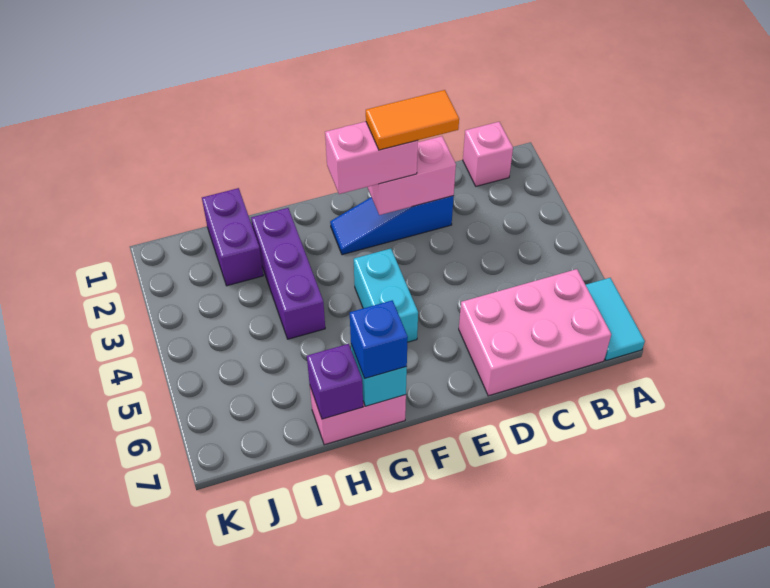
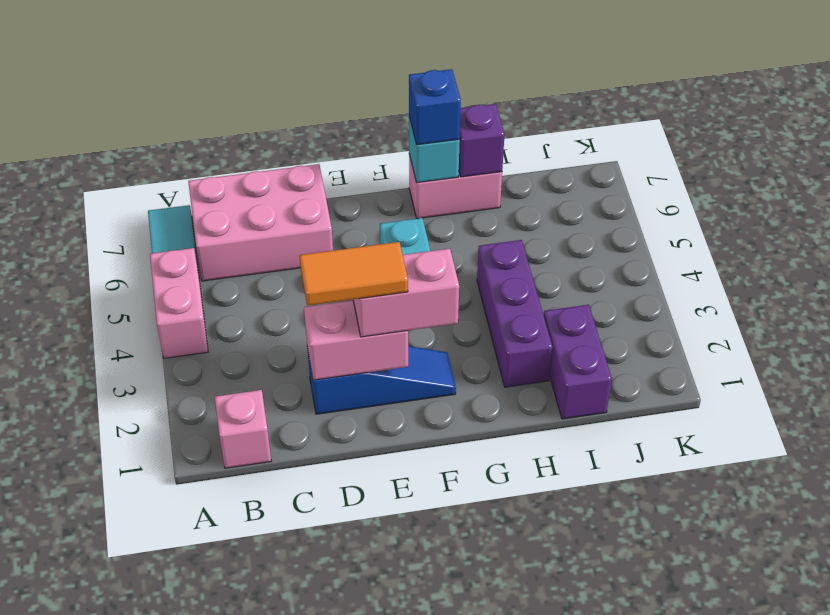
none -> pink brick A4:A5 level 1

